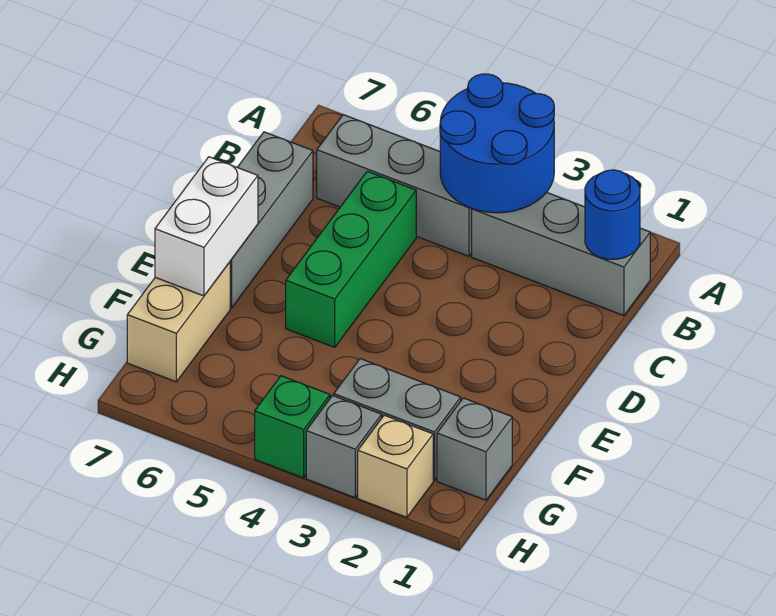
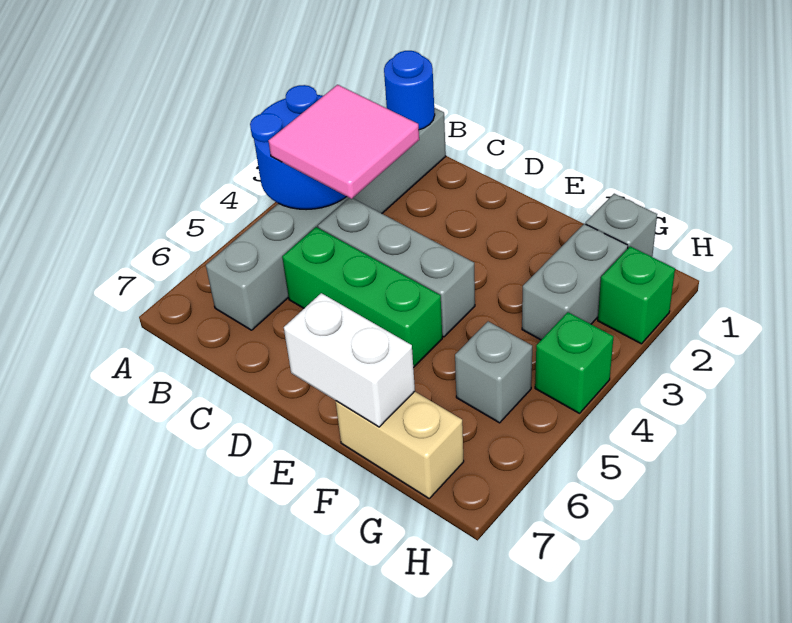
none -> pink tile B3:C4 level 3
grey brick C7:E7 level 1 -> grey brick C4:E4 level 1
tan brick H2 level 1 -> green brick H2 level 1
grey brick H3 level 1 -> grey brick G5 level 1

